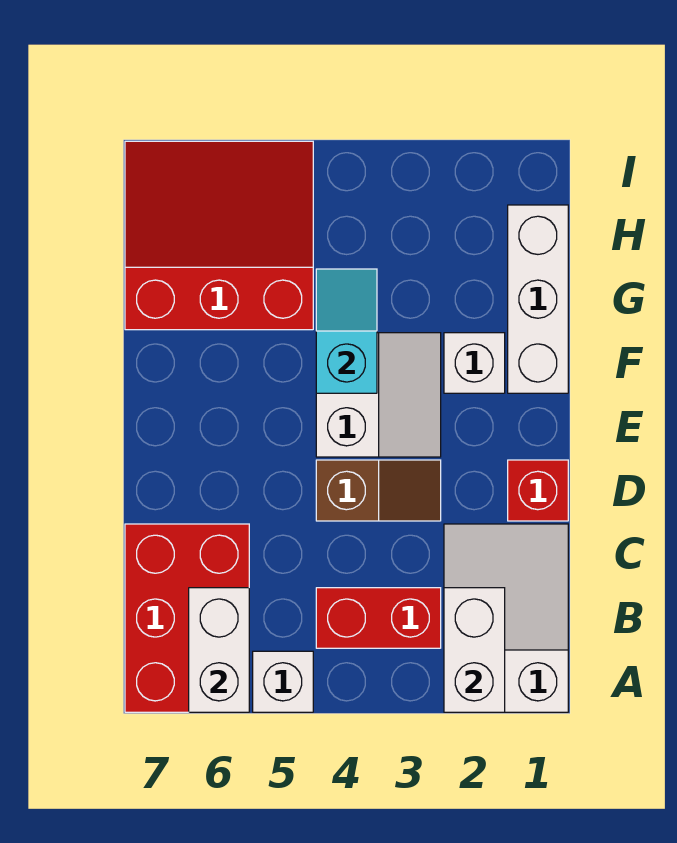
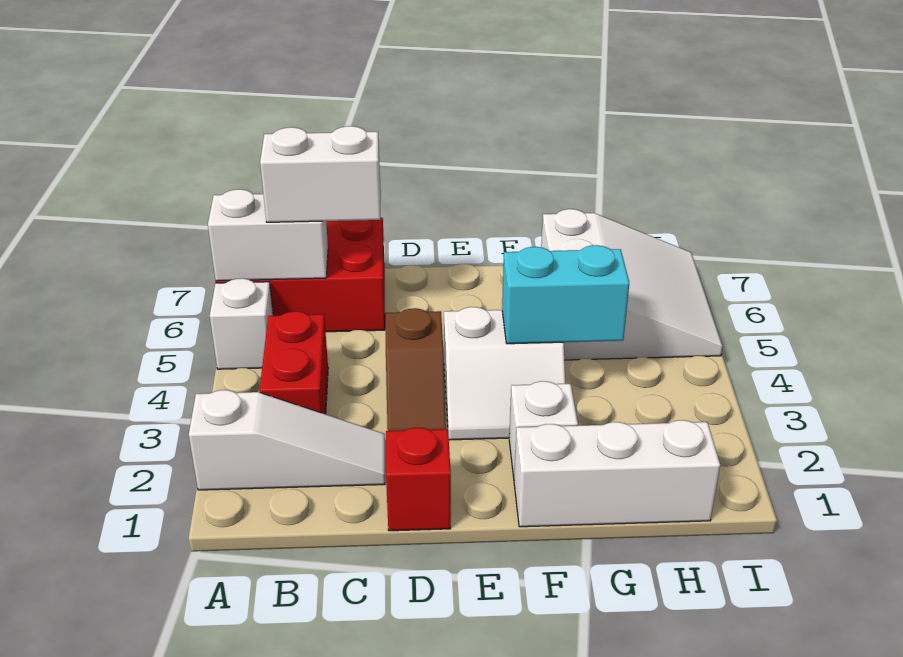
white slope A1:C2 level 1 top A -> white slope A2:C2 level 1 top A
white brick A2:B2 level 2 -> white brick B6:C6 level 3
cyan slope F4:G4 level 2 top F -> cyan brick F4:G4 level 2
red slope G5:I7 level 1 top G -> white slope G5:I7 level 1 top G

